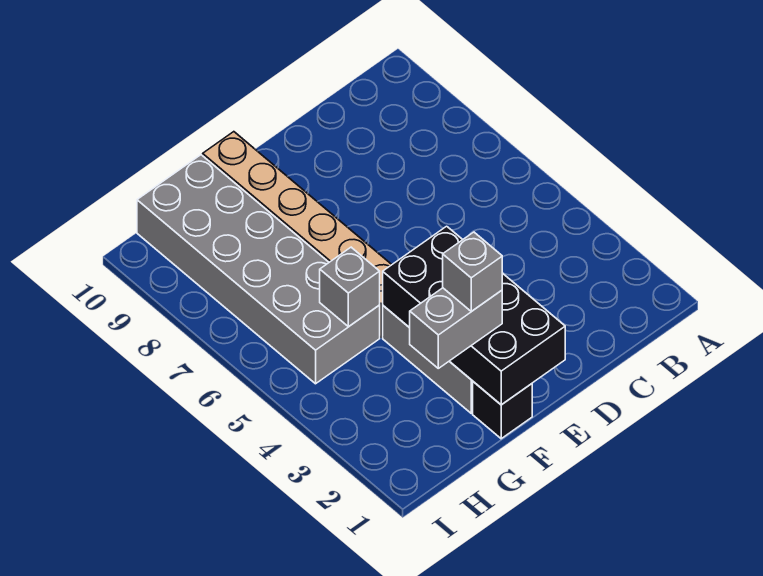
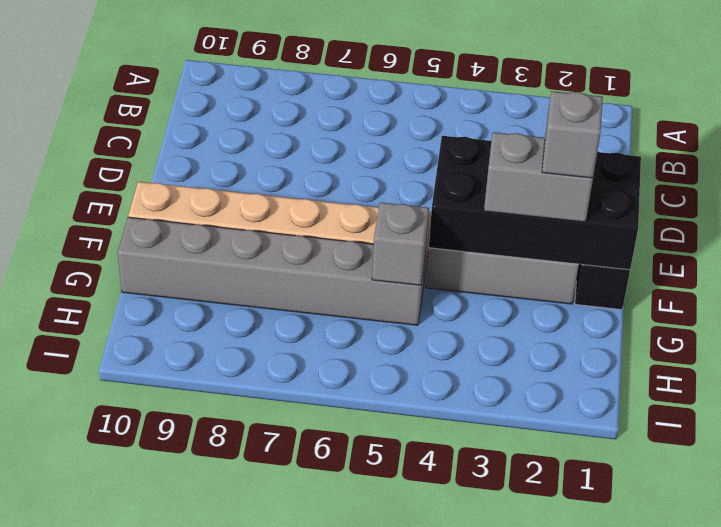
grey brick F2:G2 level 3 -> grey brick F2:F3 level 3
grey brick G5:H10 level 1 -> grey brick G5:G10 level 1

